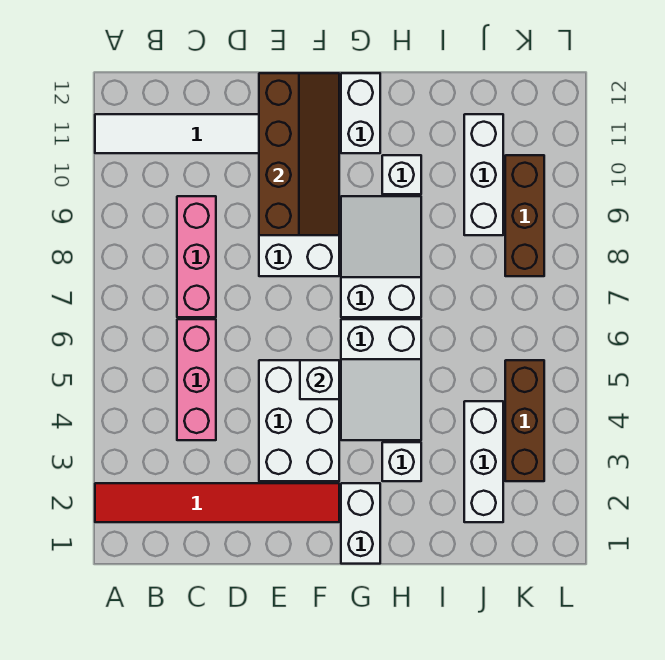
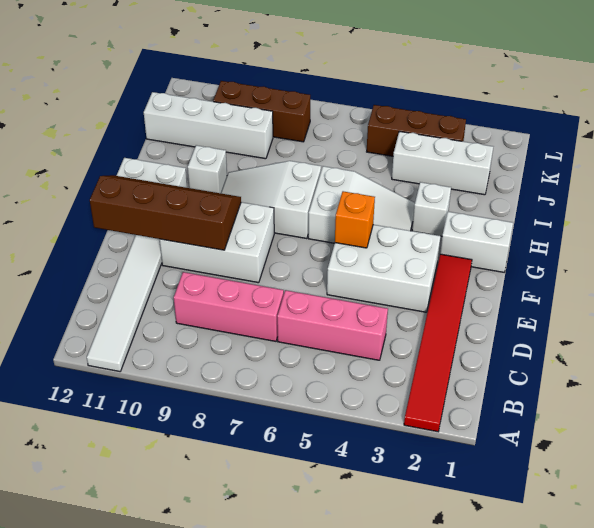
white brick F5 level 2 -> orange brick F5 level 2
white brick J9:J11 level 1 -> white brick J9:J12 level 1

